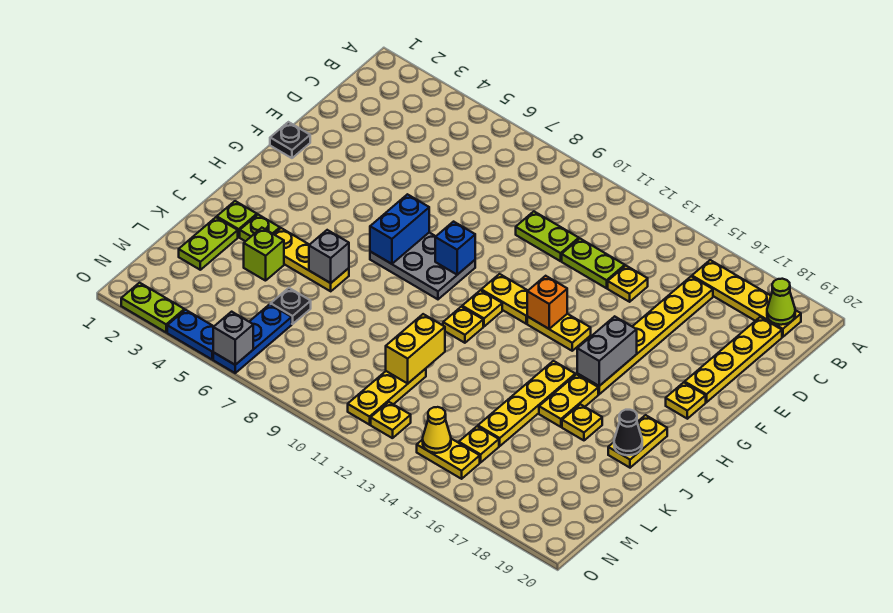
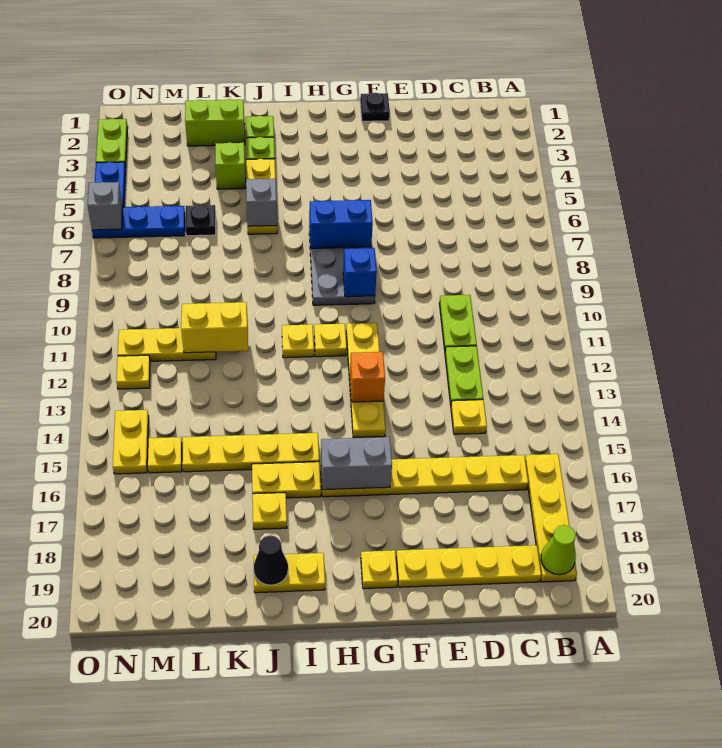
lime plate K2:L2 level 1 -> lime brick K2:L2 level 1
yellow cone N14 level 2 -> none

